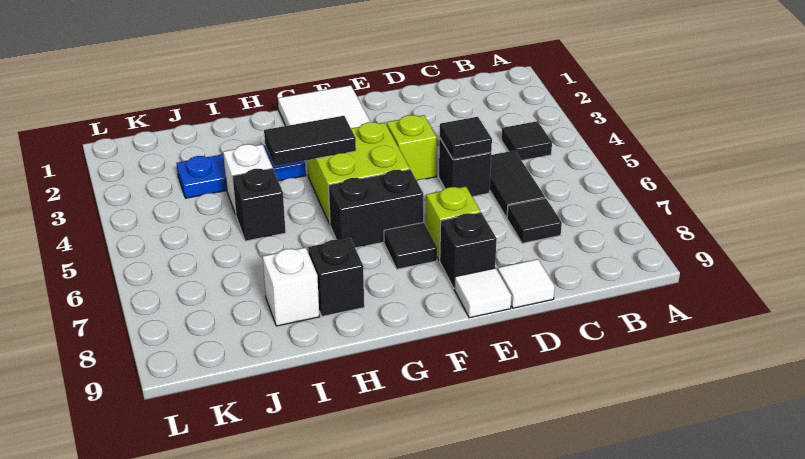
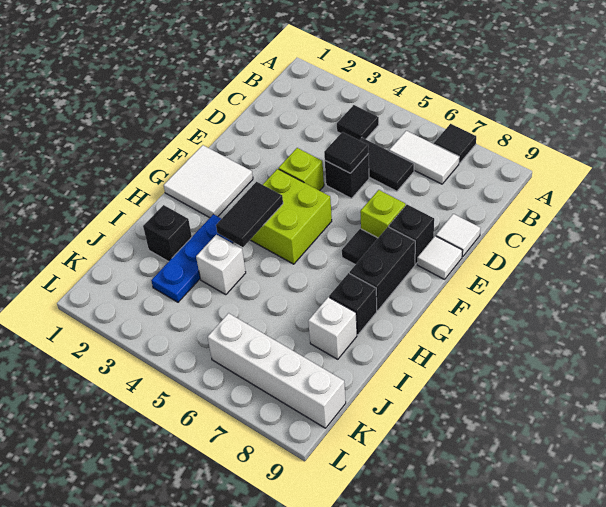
none -> white tile B6:B7 level 1
black tile C7 level 1 -> black tile A7 level 1
black brick F6:G6 level 1 -> black brick F8:G8 level 1
black brick I5 level 1 -> black brick I2 level 1
none -> white brick K6:K9 level 1

